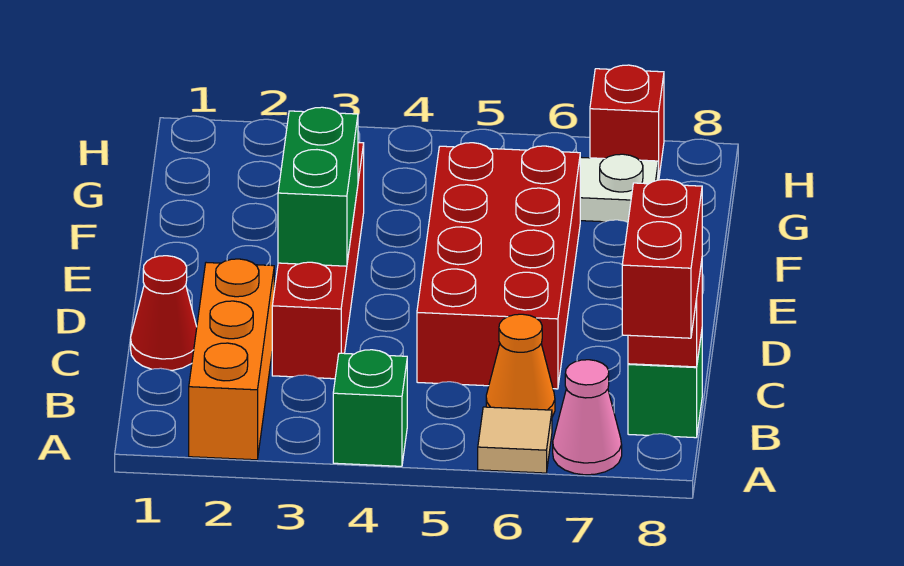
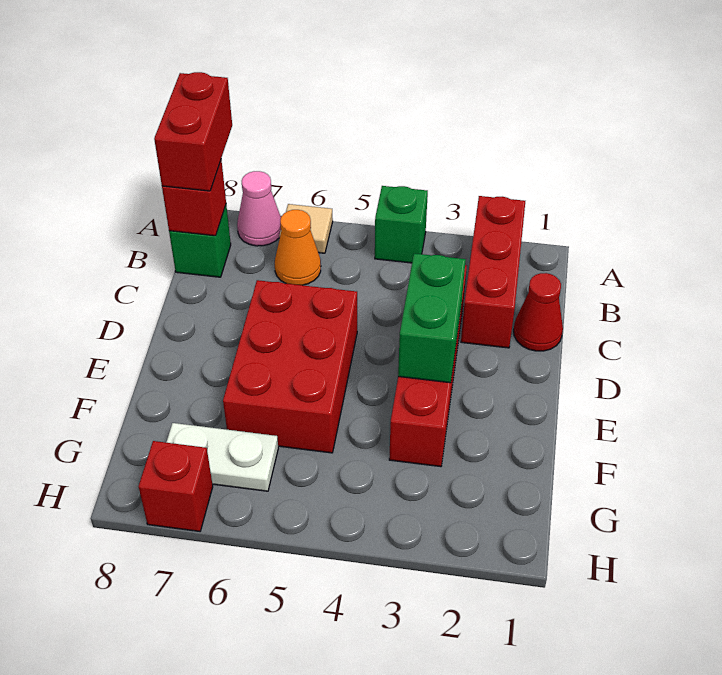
orange brick A2:C2 level 1 -> red brick A2:C2 level 1
red brick C5:F6 level 1 -> red brick D5:F6 level 1

